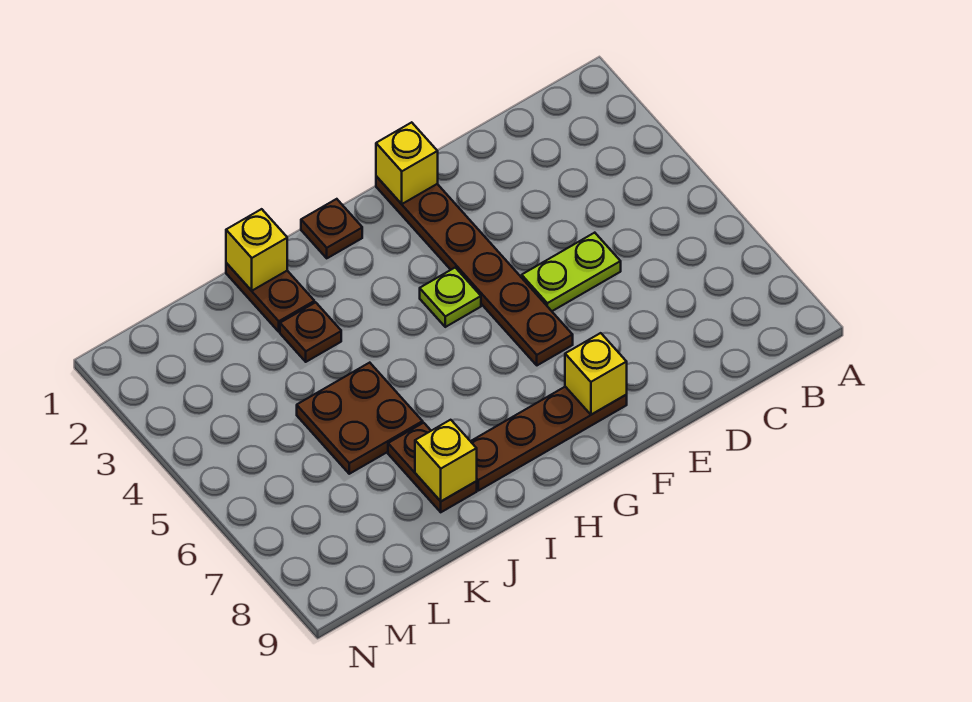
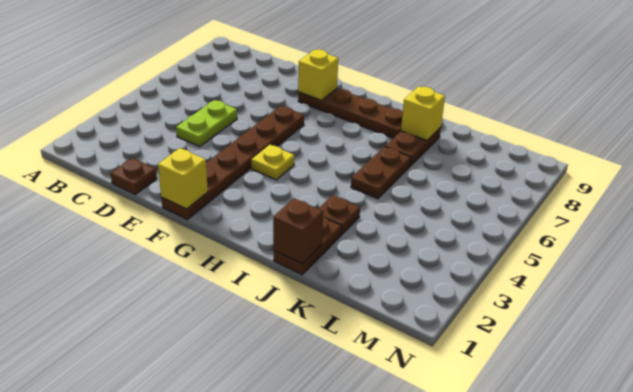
lime plate D5:E5 level 1 -> lime plate D4:D5 level 1
lime plate G4 level 1 -> yellow plate G4 level 1
brown plate H1 level 1 -> brown plate D1 level 1
yellow brick J1 level 2 -> brown brick J1 level 2
brown plate J5:K6 level 1 -> brown plate J5:J6 level 1

